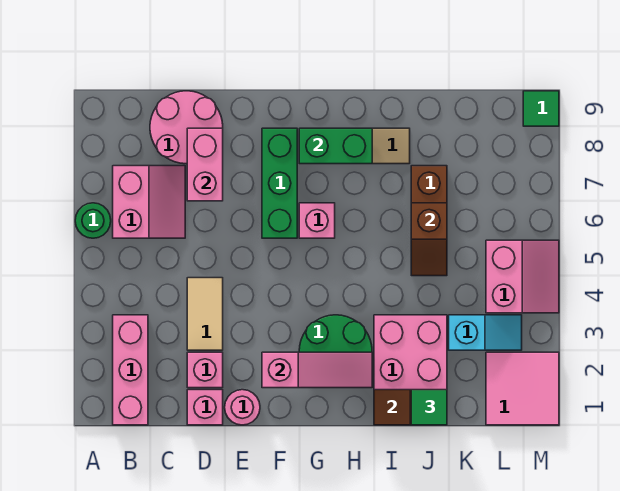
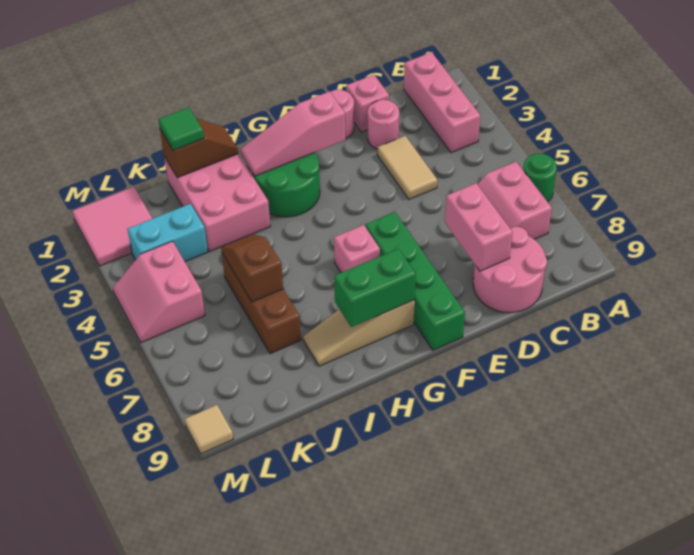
pink brick D2 level 1 -> pink round brick D2 level 1
green brick F6:F8 level 1 -> green brick F6:F9 level 1
cyan slope K3:L3 level 1 top K -> cyan brick K3:L3 level 1
green tile M9 level 1 -> tan tile M9 level 1

